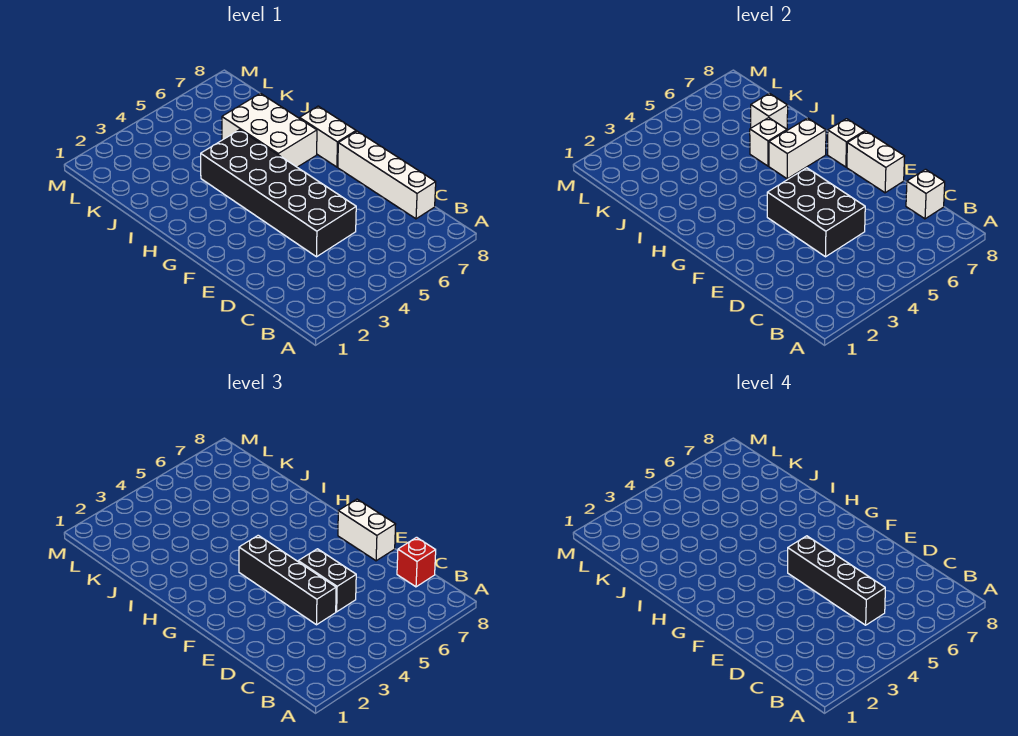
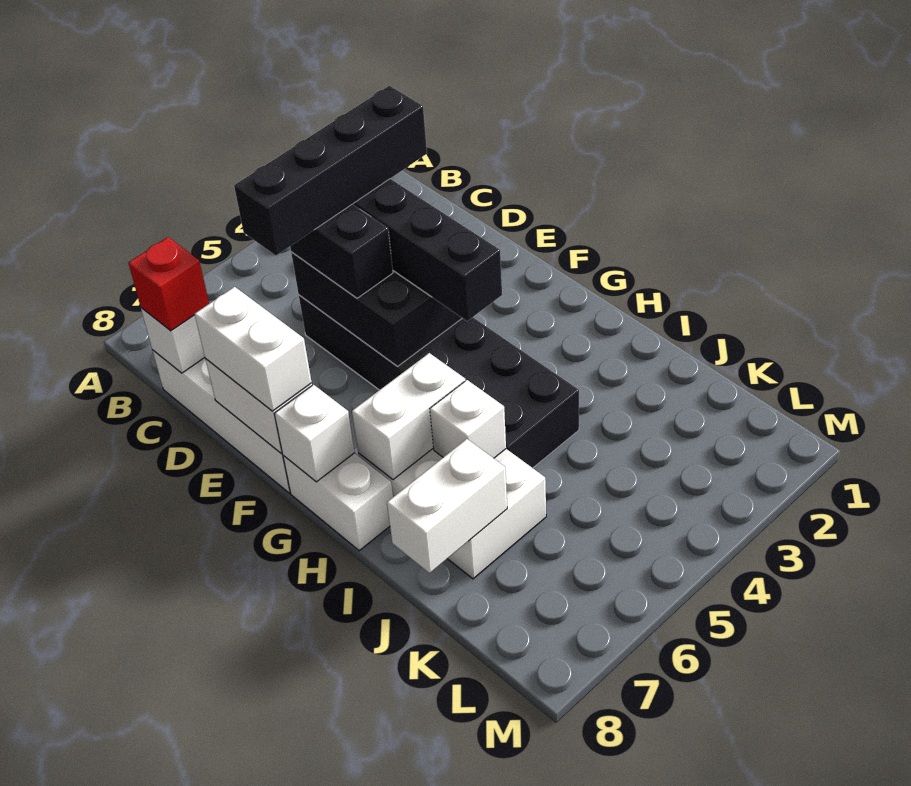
black brick C5:F5 level 4 -> black brick D3:D6 level 4
white brick J7 level 2 -> white brick J7:J8 level 2

